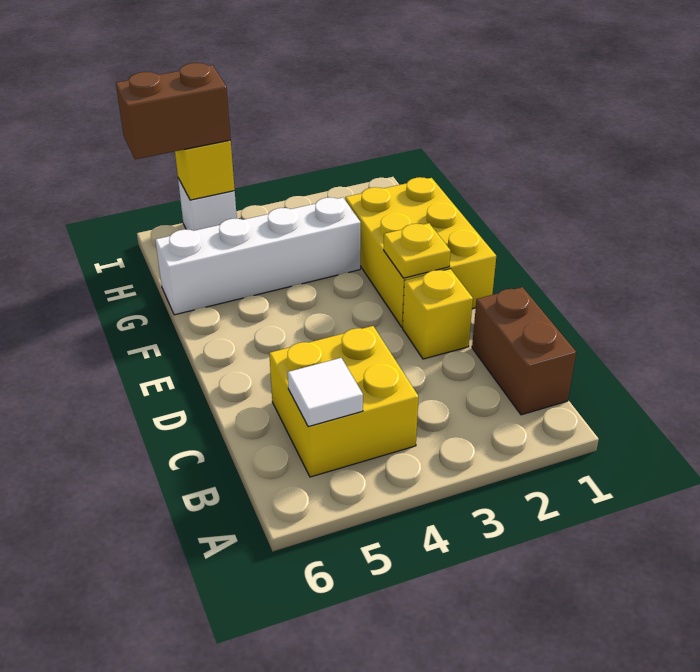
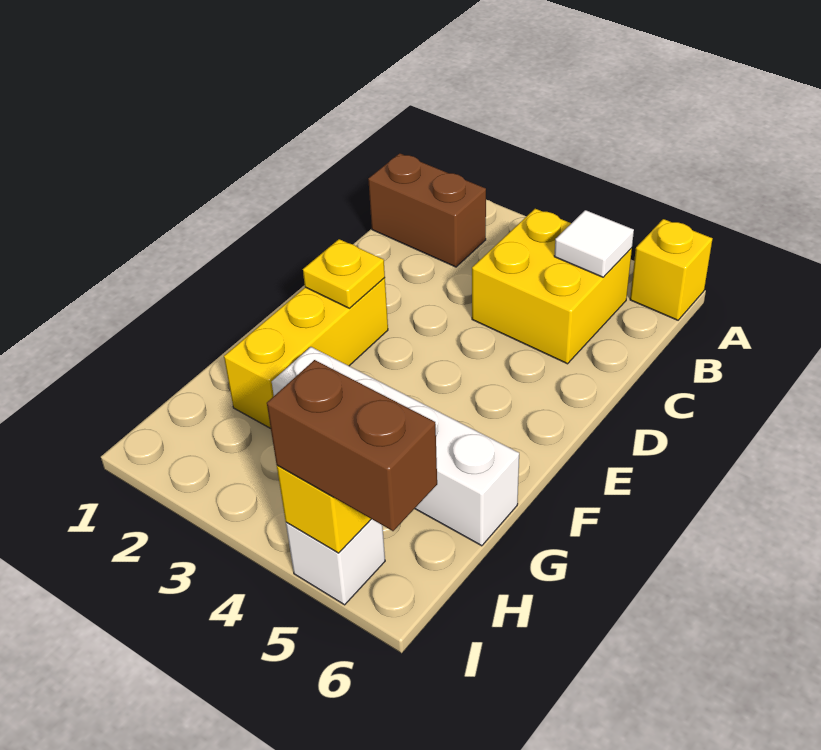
brown brick B1:C1 level 1 -> brown brick B1:B2 level 1
yellow brick D2 level 1 -> yellow brick A6 level 1
yellow brick E1:G2 level 1 -> yellow brick E2:G2 level 1

